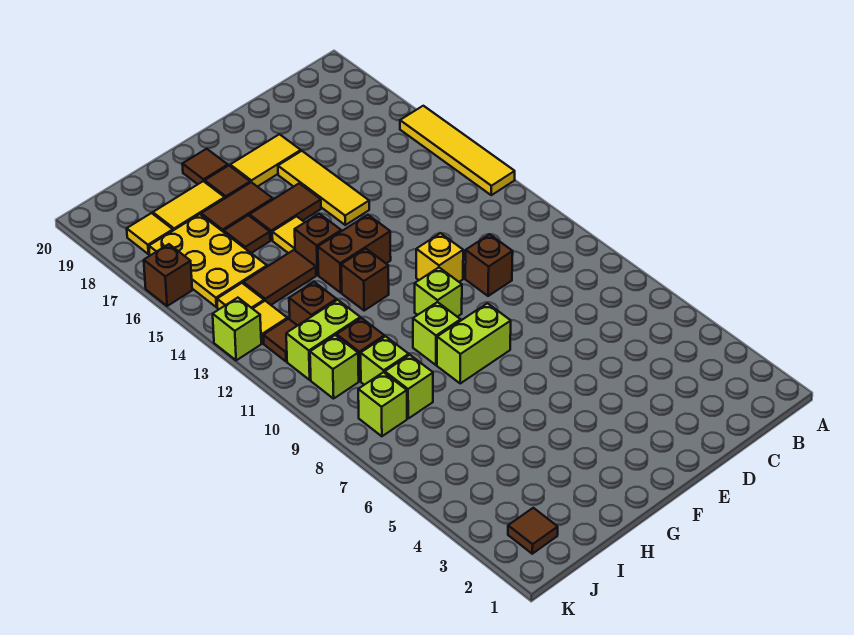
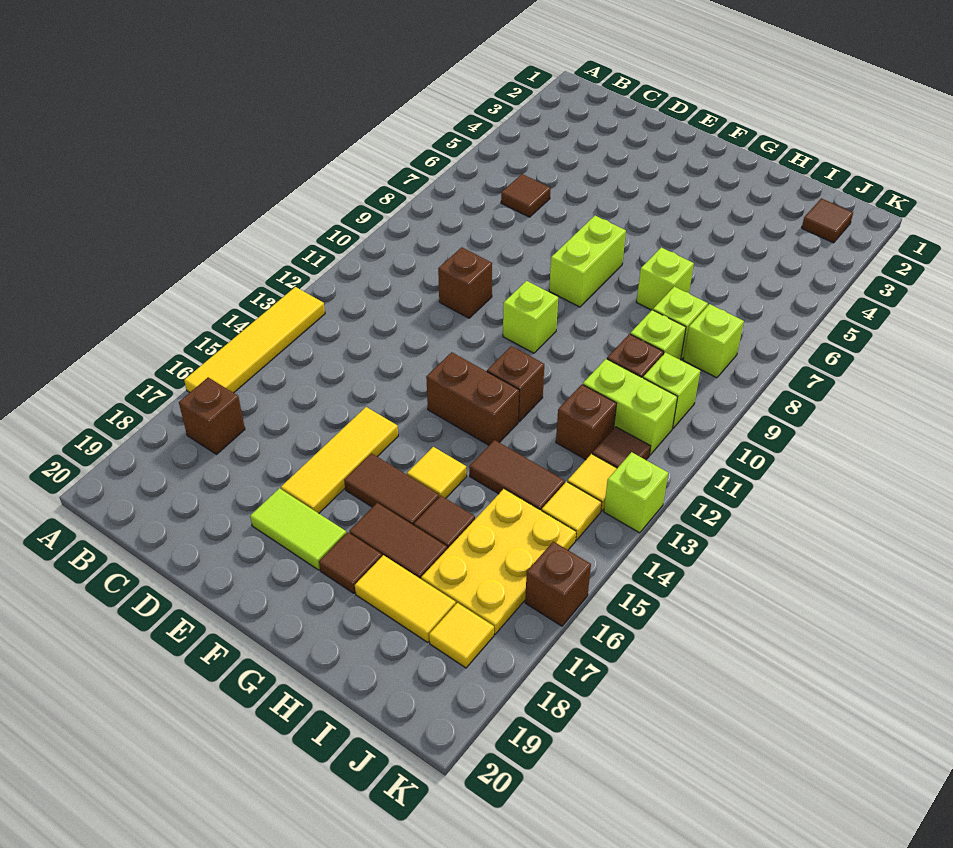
yellow brick E11 level 1 -> none
yellow tile E18:F18 level 1 -> lime tile E18:F18 level 1
lime brick F8:G8 level 1 -> lime brick F7:F8 level 1
lime brick G9 level 1 -> lime brick H7 level 1
brown brick G14 level 1 -> brown brick B17 level 1
brown tile G19 level 1 -> brown tile C6 level 1

